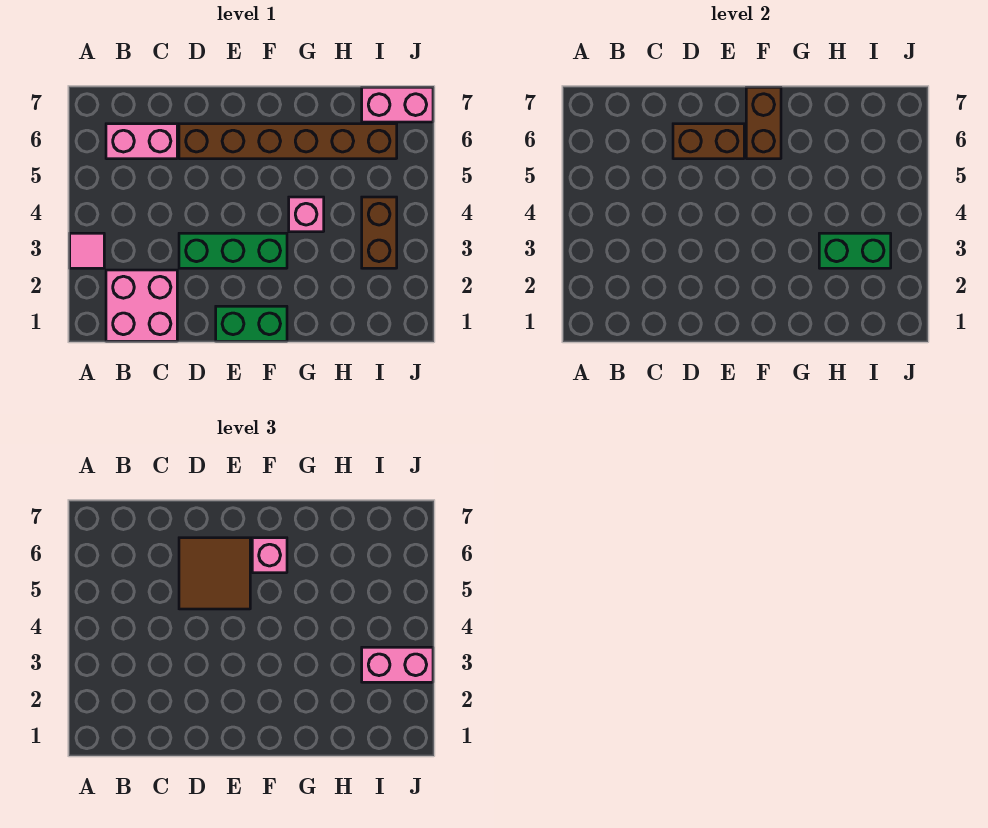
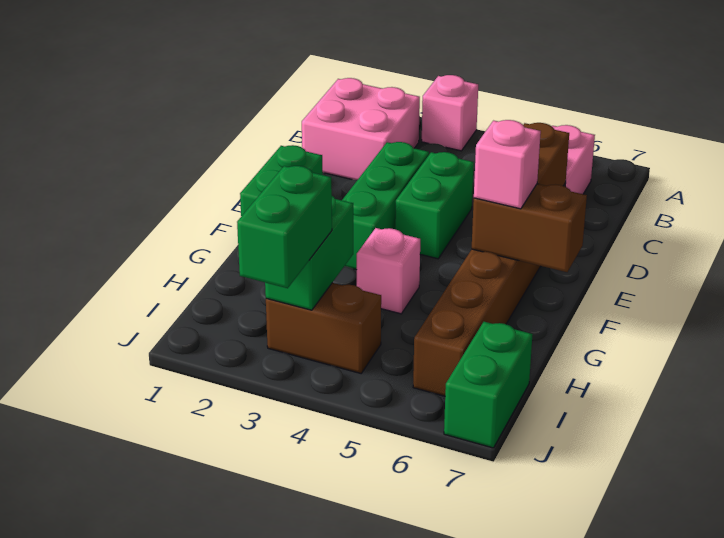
pink tile A3 level 1 -> pink brick A3 level 1
none -> green brick D4:E4 level 1
brown tile D5:E6 level 3 -> none
pink brick I3:J3 level 3 -> green brick I3:J3 level 3
pink brick I7:J7 level 1 -> green brick I7:J7 level 1

